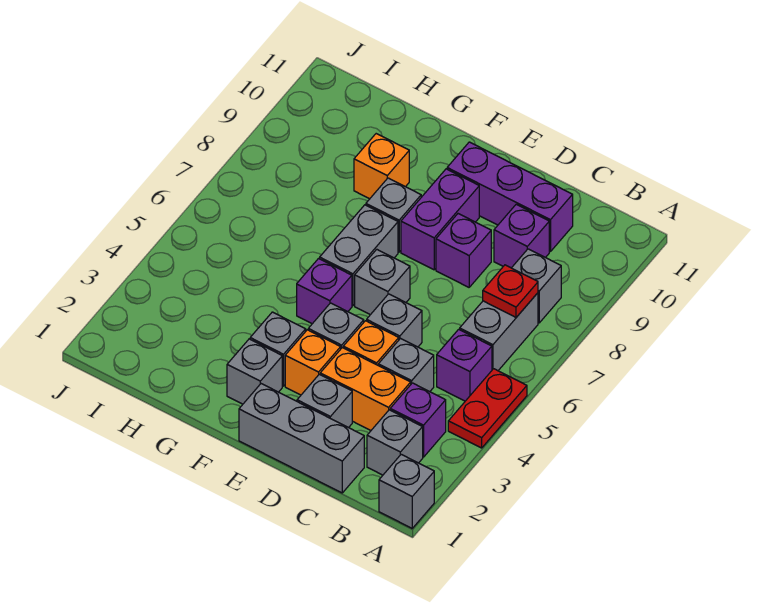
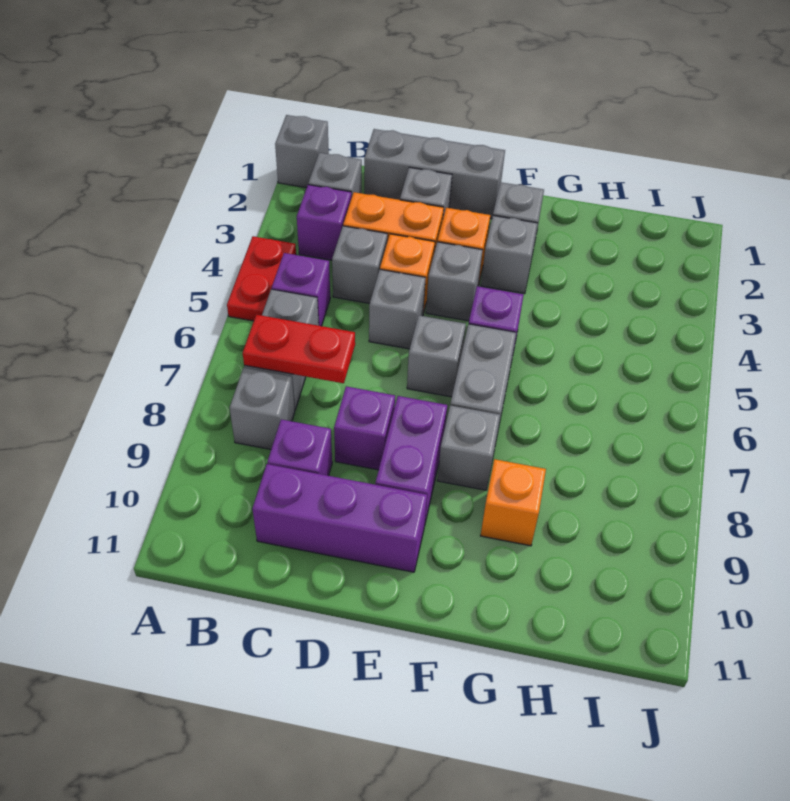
red plate B7 level 2 -> red plate B7:C7 level 2

